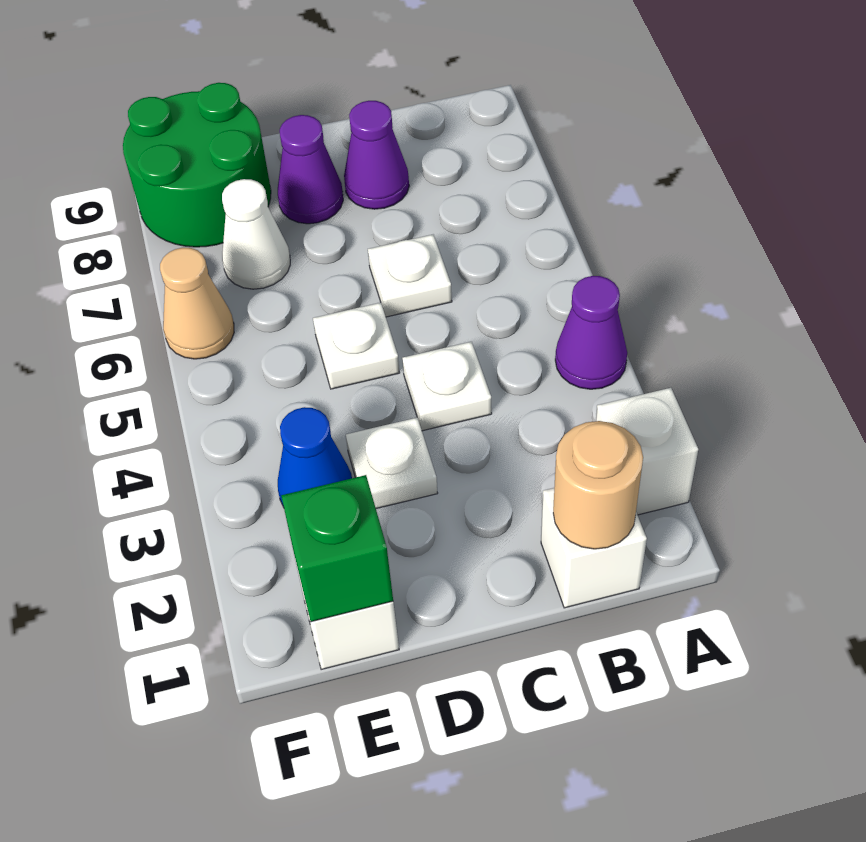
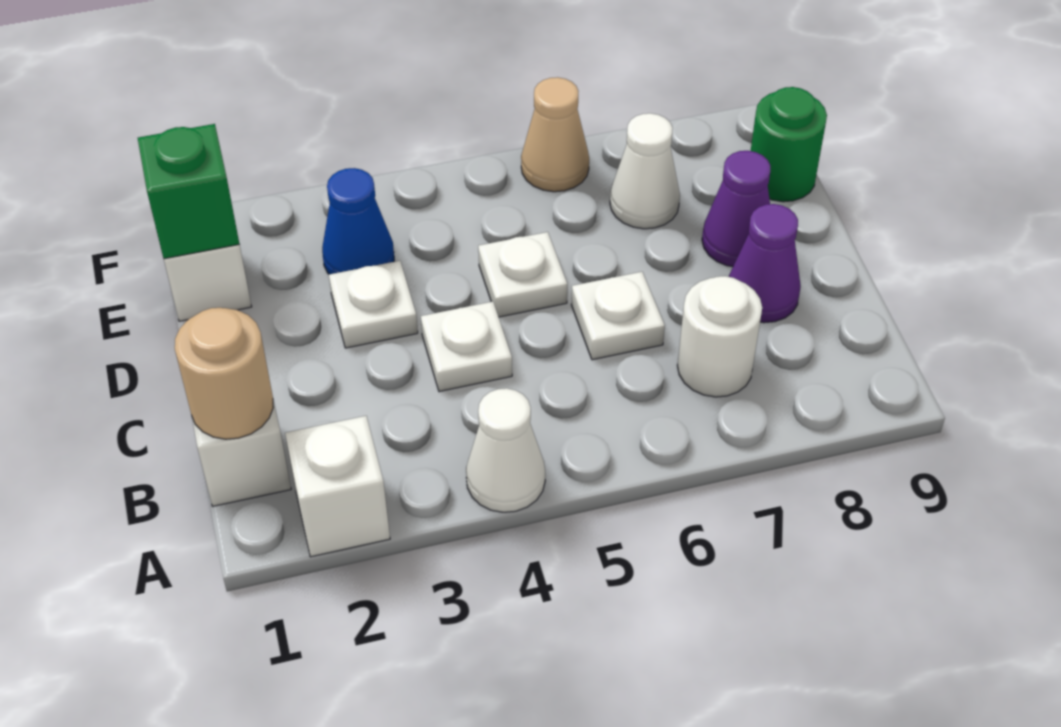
purple cone A4 level 1 -> white cone A4 level 1
none -> white round brick B7 level 1
green round brick E8:F9 level 1 -> green round brick E9 level 1

